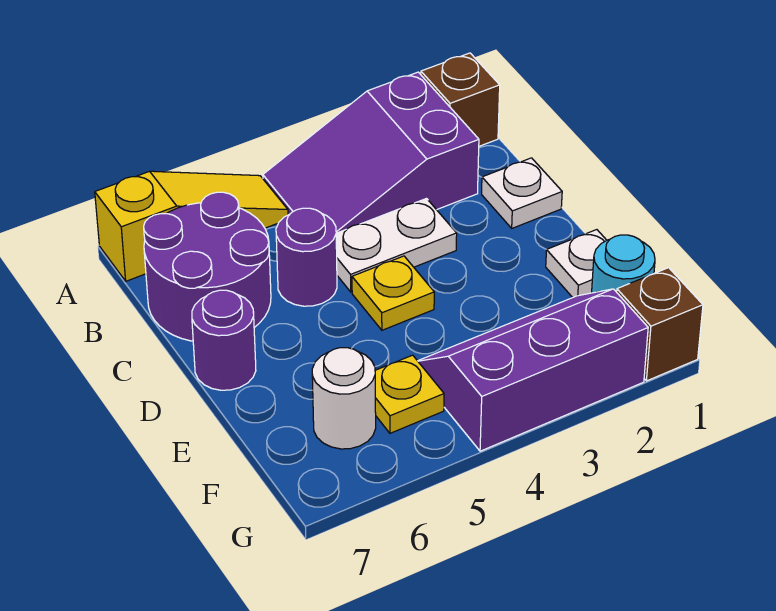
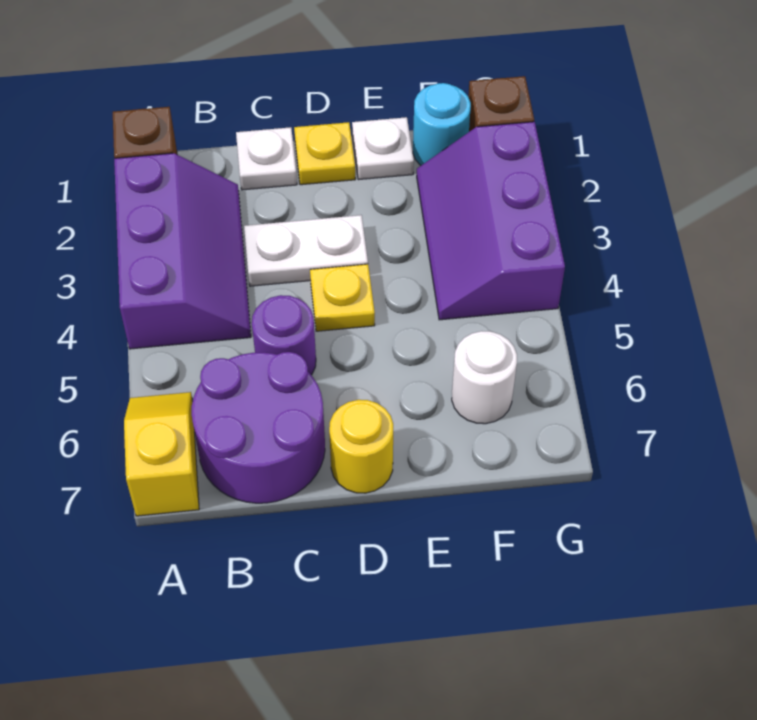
purple slope A2:B4 level 1 top 2 -> purple slope A2:B4 level 1 top A
yellow slope A5:A7 level 1 top 7 -> yellow slope A6:A7 level 1 top 7
white plate C3:C4 level 1 -> white plate C3:D3 level 1
purple round brick D7 level 1 -> yellow round brick D7 level 1
yellow plate F5 level 1 -> yellow plate D1 level 1

